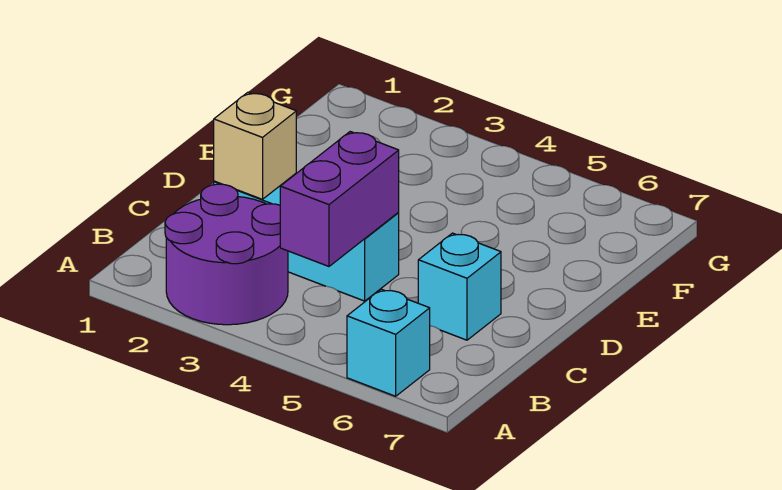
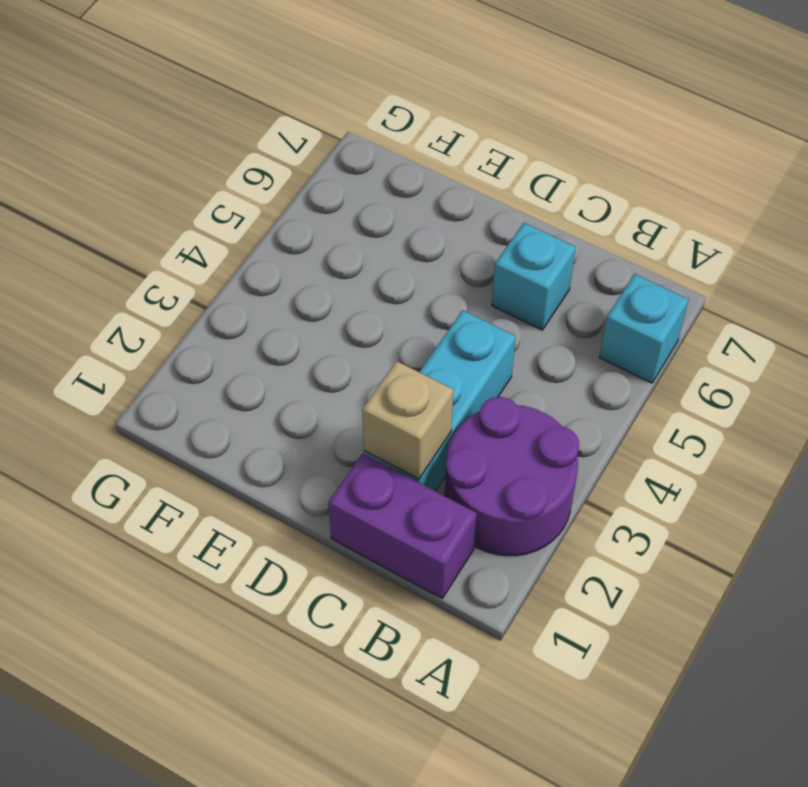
purple brick B4:C4 level 2 -> purple brick B1:C1 level 1

